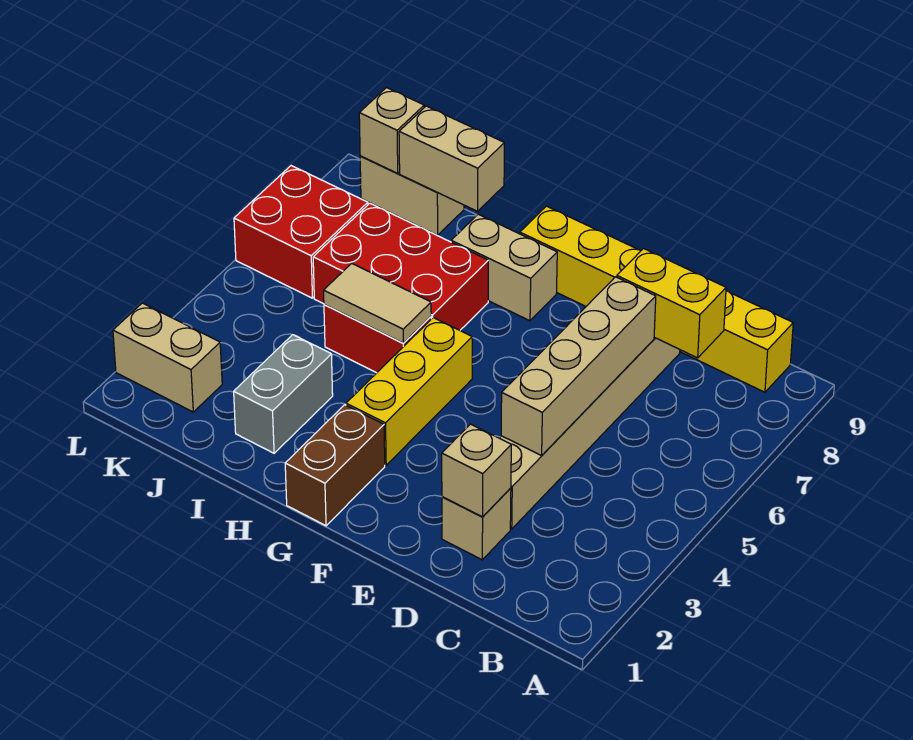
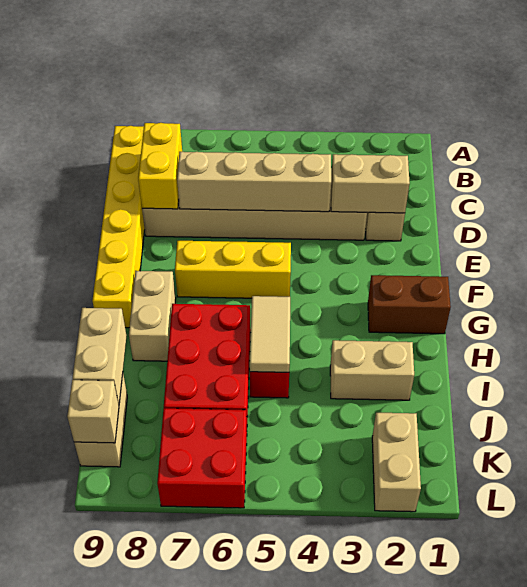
tan brick D2 level 2 -> tan brick D2:D3 level 2
yellow brick G3:G5 level 1 -> yellow brick F5:F7 level 1
grey brick I2:I3 level 1 -> tan brick I2:I3 level 1

